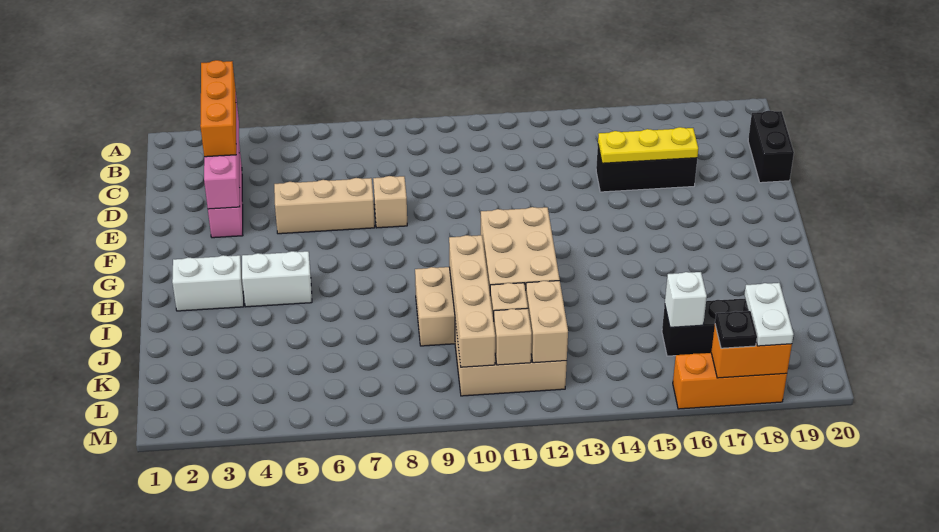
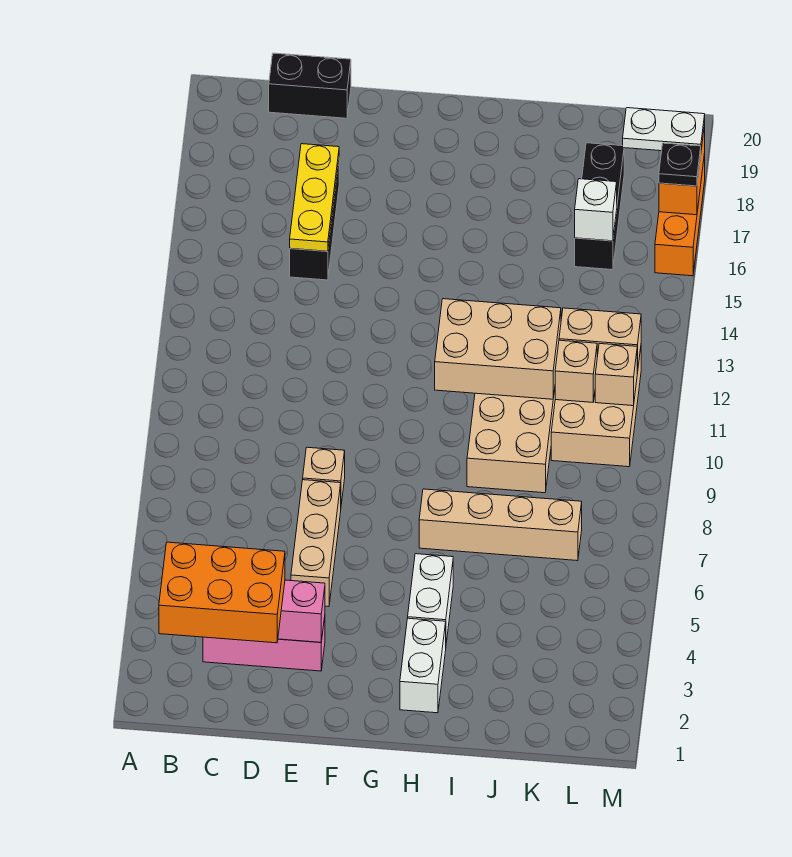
orange brick B3:D3 level 3 -> orange brick B2:D3 level 3
tan brick I10:L10 level 2 -> tan brick H7:K7 level 1

